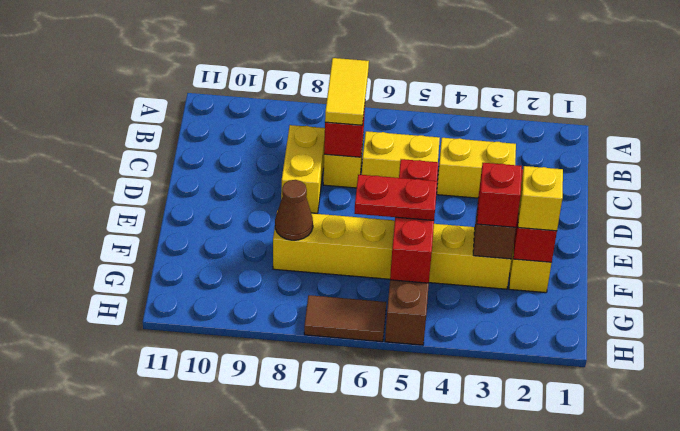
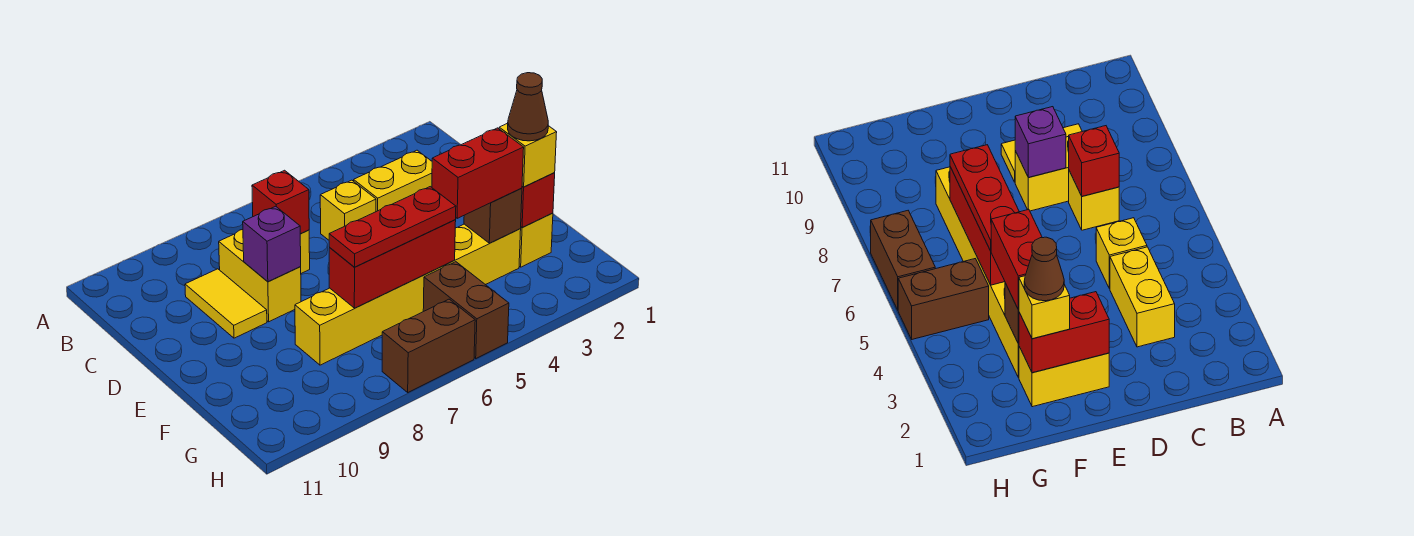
yellow tile B7:C7 level 3 -> yellow tile C9:D9 level 1
yellow brick C5:C6 level 1 -> yellow brick C5 level 1
none -> purple brick D8 level 2
red brick E5:G5 level 2 -> red brick F5:F7 level 2
red brick F3 level 3 -> red brick F3:F4 level 3
red plate F5:F6 level 3 -> red plate F5:F7 level 3
brown cone F8 level 2 -> brown cone F2 level 4
brown tile H6:H7 level 1 -> brown brick H6:H7 level 1

